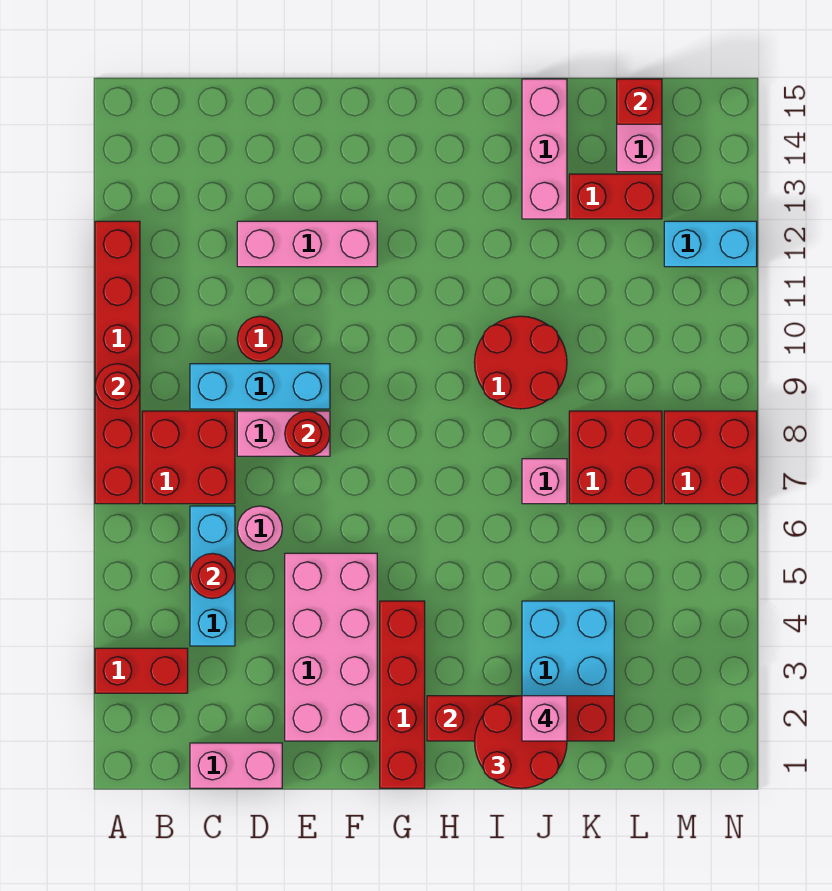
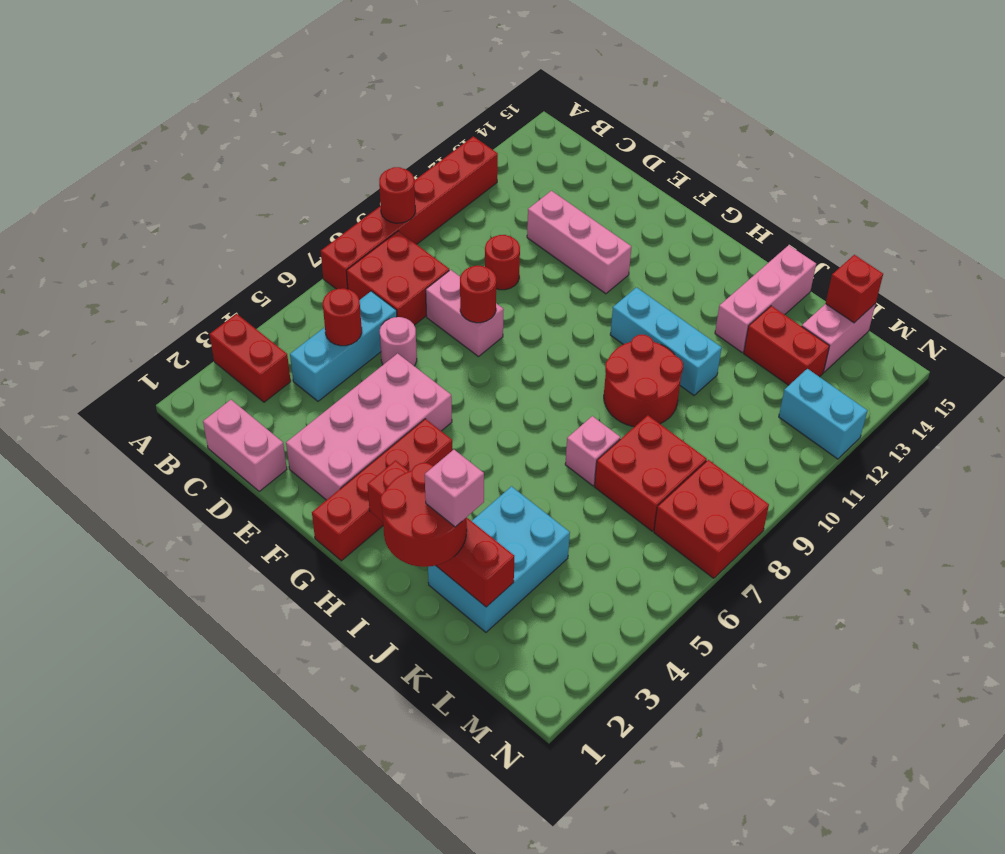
cyan brick C9:E9 level 1 -> cyan brick H11:J11 level 1

